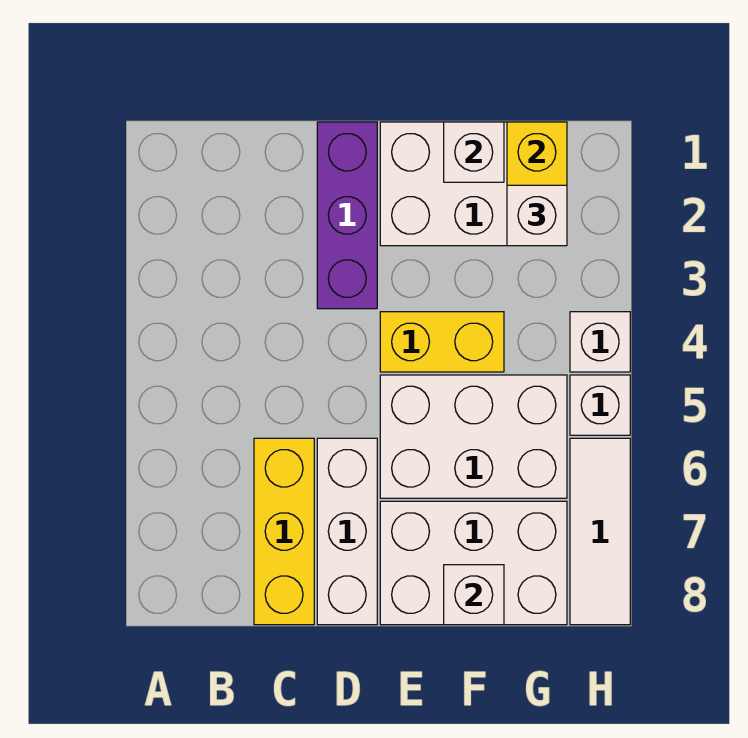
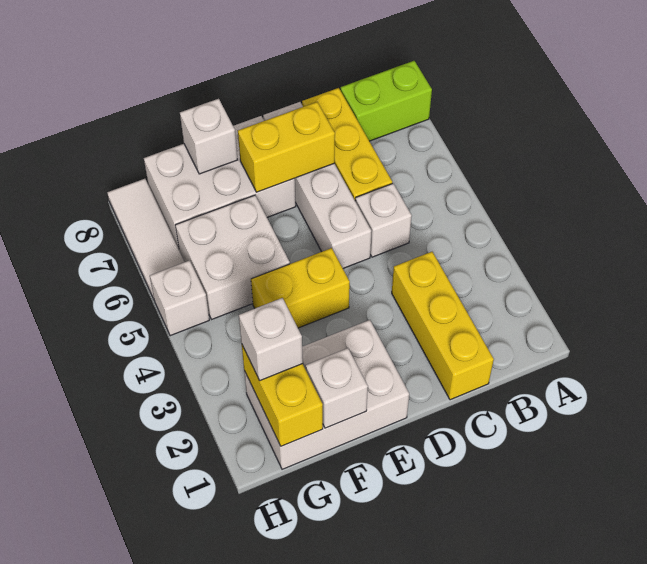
none -> lime brick A8:B8 level 1
none -> yellow brick C1:C3 level 1
purple brick D1:D3 level 1 -> none
white brick D6:D8 level 1 -> white brick D5:D8 level 1
none -> yellow brick D7:E7 level 2
white brick E5:G6 level 1 -> white brick F5:G6 level 1
white brick H4 level 1 -> white brick C5 level 1

